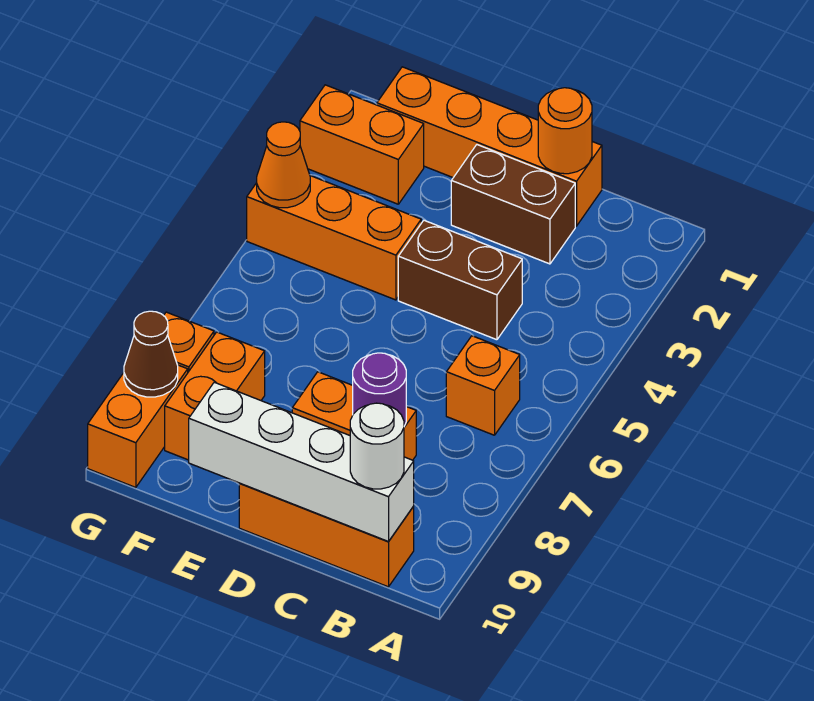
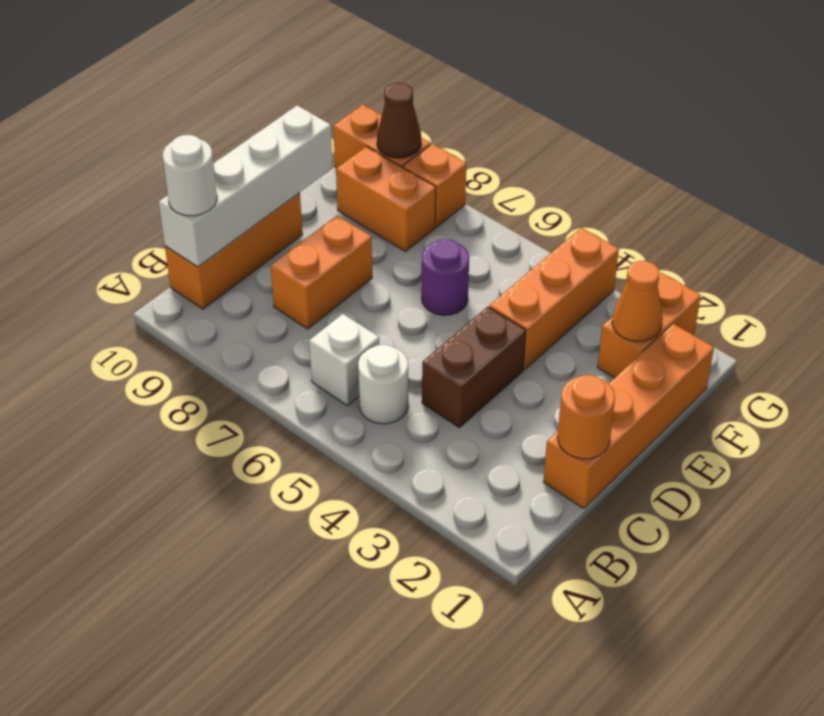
none -> white round brick B5 level 1
orange brick B6 level 1 -> white brick B6 level 1
brown brick C2:D2 level 1 -> none
purple round brick C8 level 2 -> purple round brick E6 level 1
orange cone G4 level 2 -> orange cone F2 level 2

